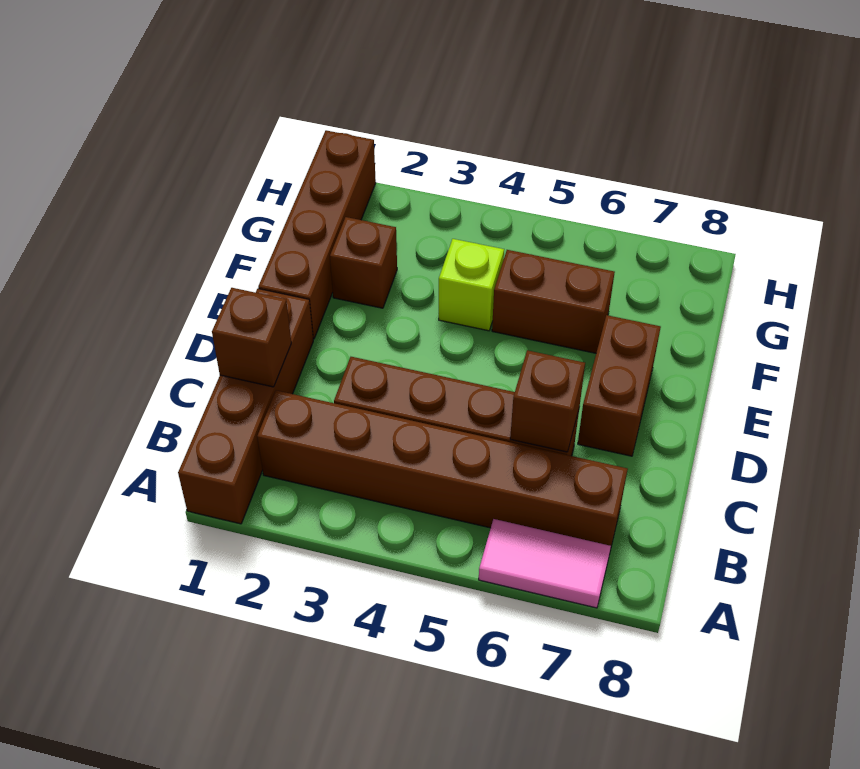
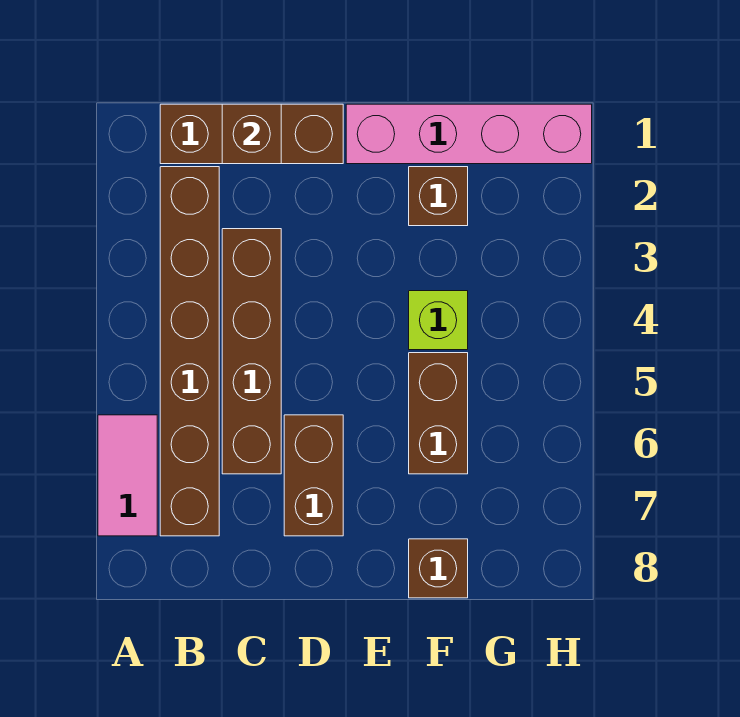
brown brick A1:D1 level 1 -> brown brick B1:D1 level 1
brown brick C6 level 2 -> brown brick F8 level 1
brown brick D7:E7 level 1 -> brown brick D6:D7 level 1
brown brick E1:H1 level 1 -> pink brick E1:H1 level 1

